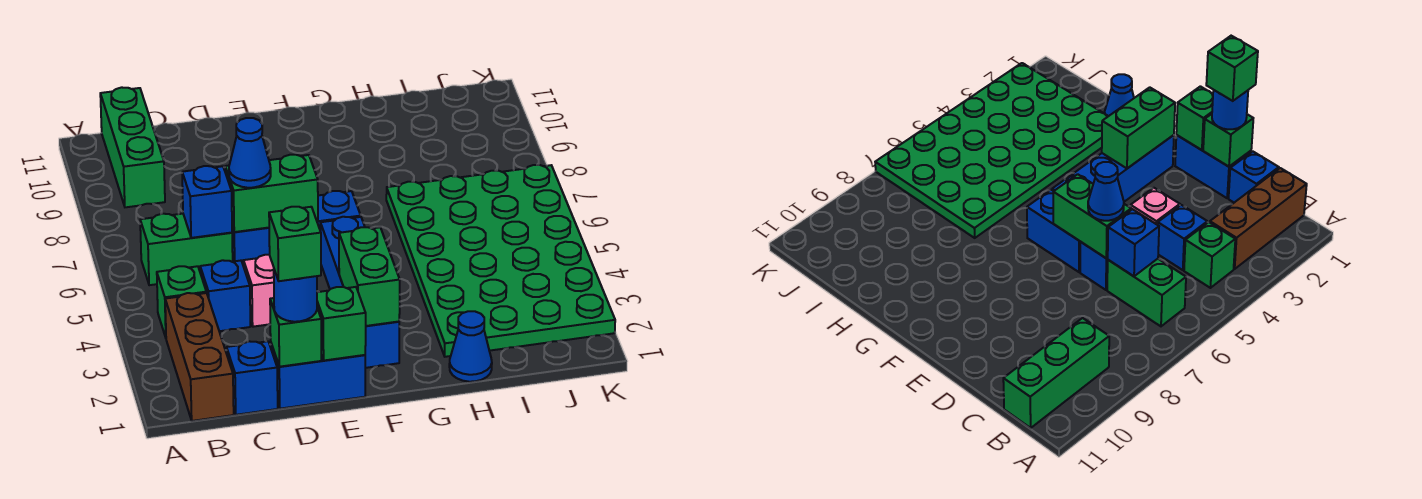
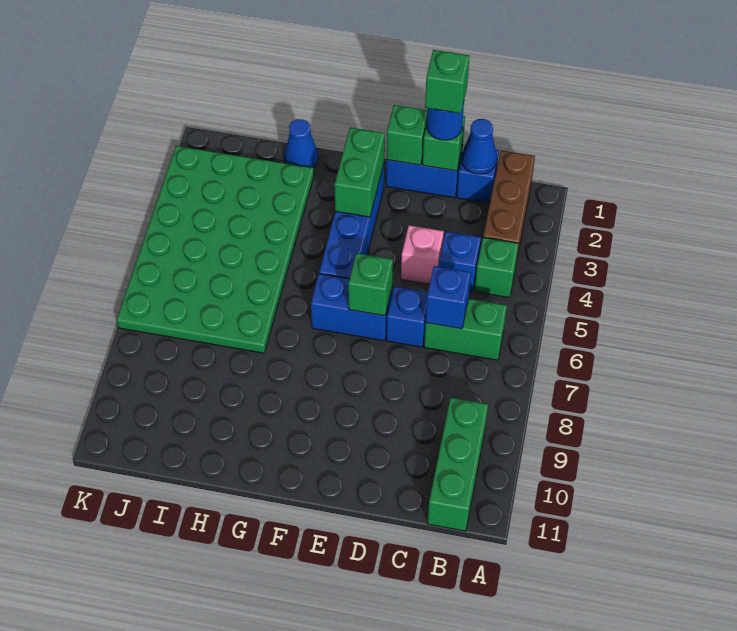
green brick D6:E6 level 2 -> green brick E6 level 2
blue cone D6 level 3 -> blue cone C1 level 2

